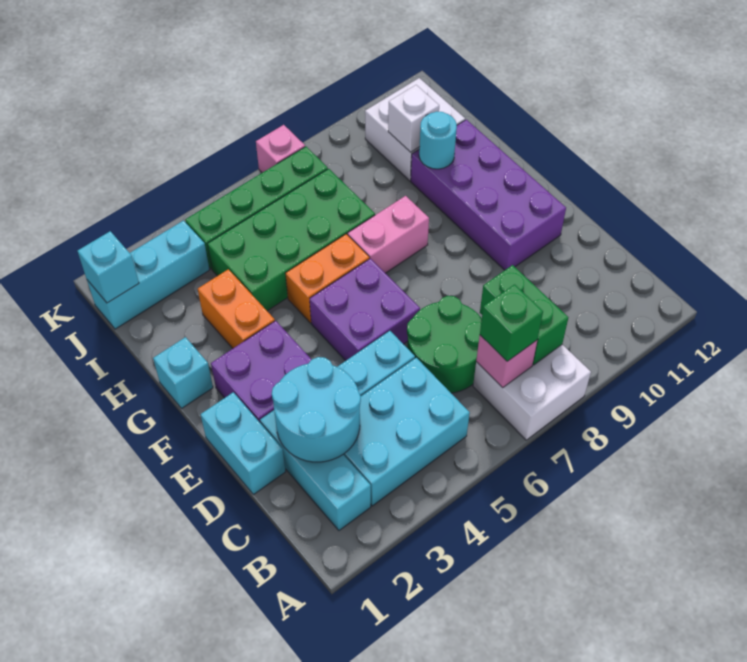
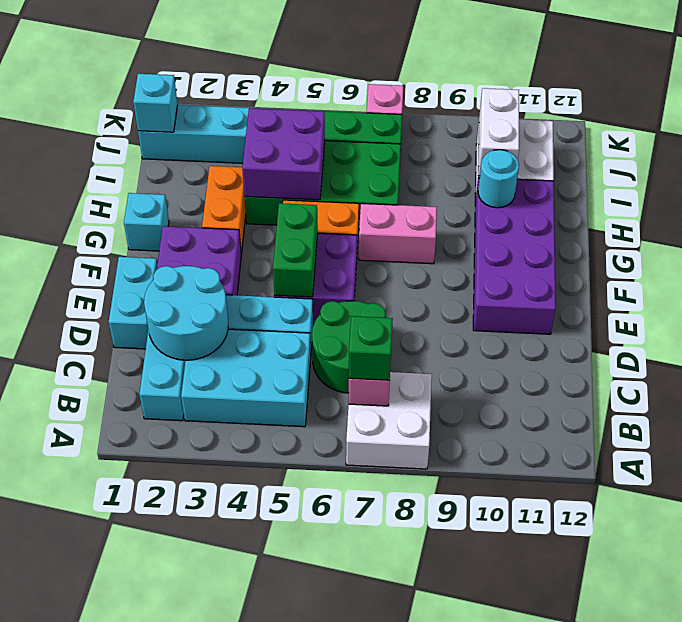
green brick B8:C8 level 2 -> green brick E5:F5 level 2
none -> purple brick H4:I5 level 2
white brick I10 level 2 -> white brick I10:J10 level 2

